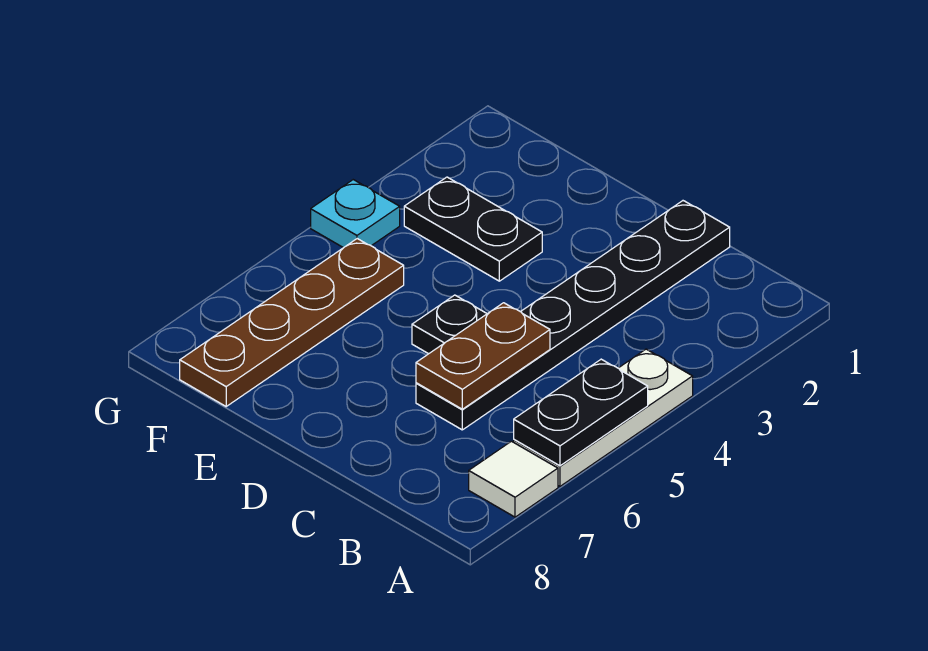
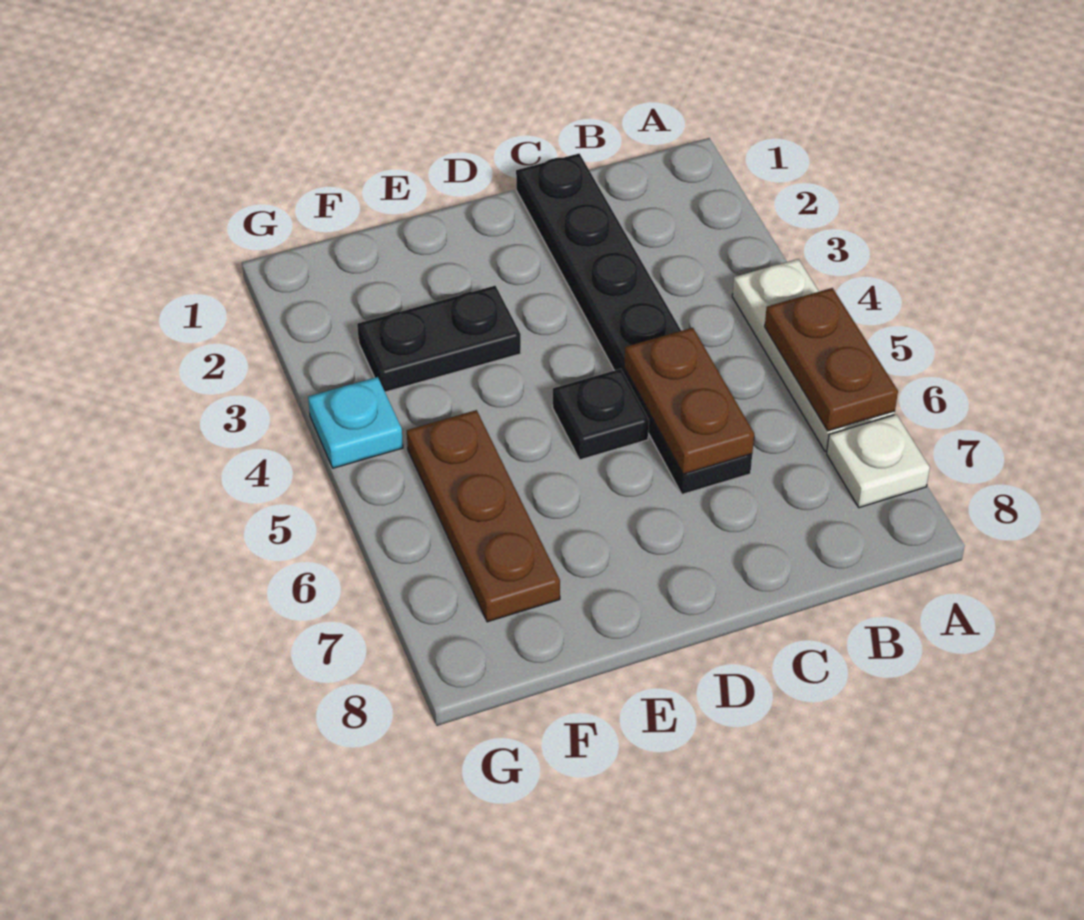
black plate A5:A6 level 2 -> brown plate A5:A6 level 2
white tile A7 level 1 -> white plate A7 level 1
brown plate F5:F8 level 1 -> brown plate F5:F7 level 1

